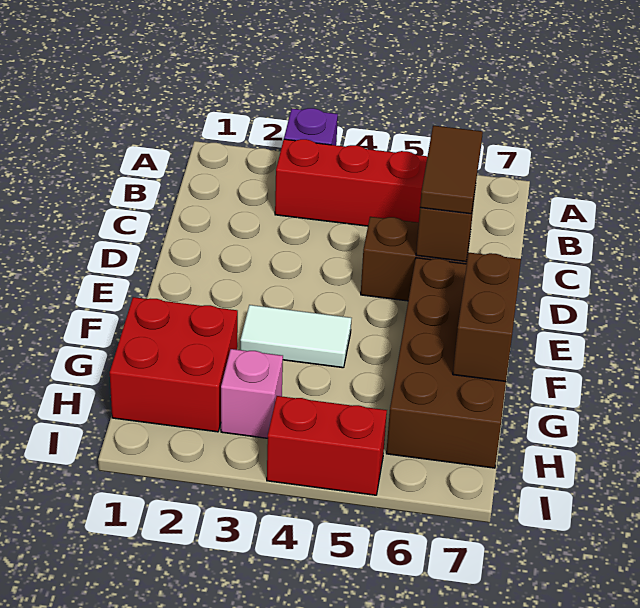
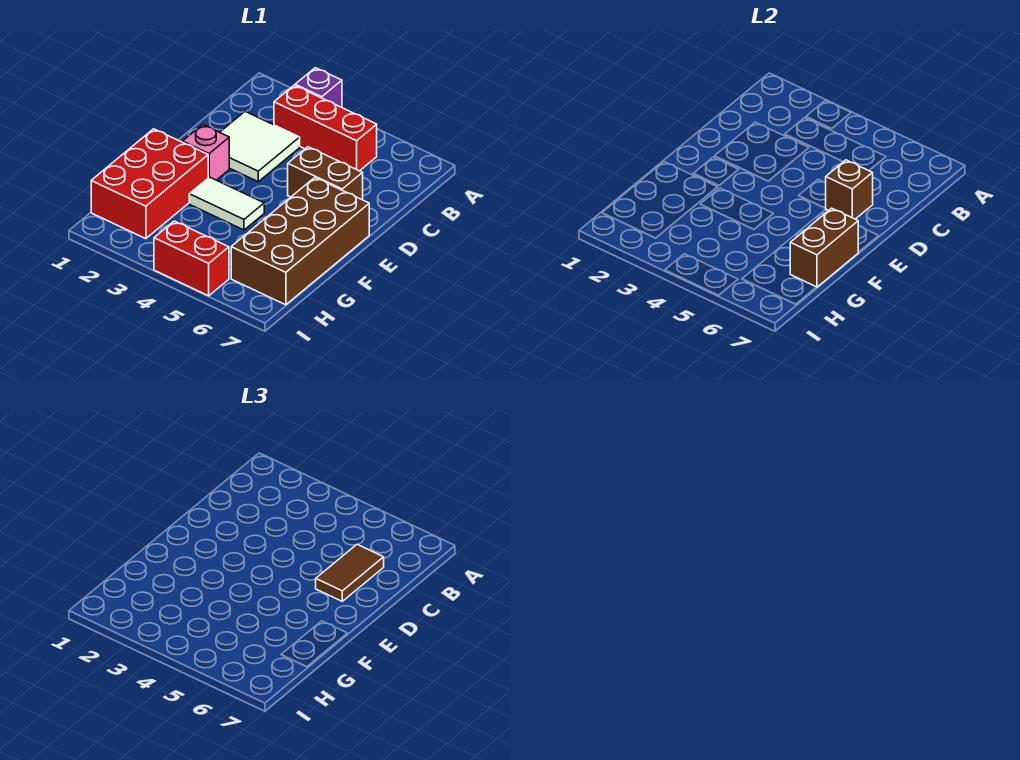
none -> white tile C2:D3 level 1
red brick G1:H2 level 1 -> red brick F1:H2 level 1
pink brick H3 level 1 -> pink brick E2 level 1

